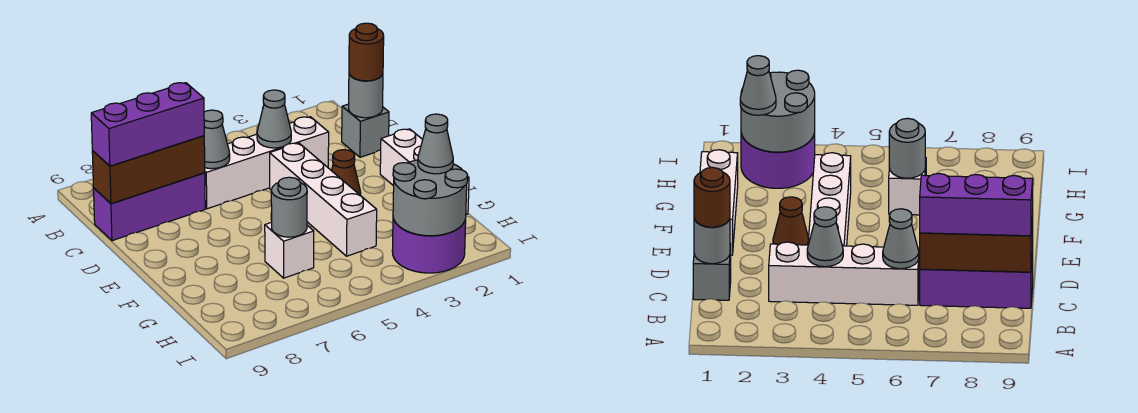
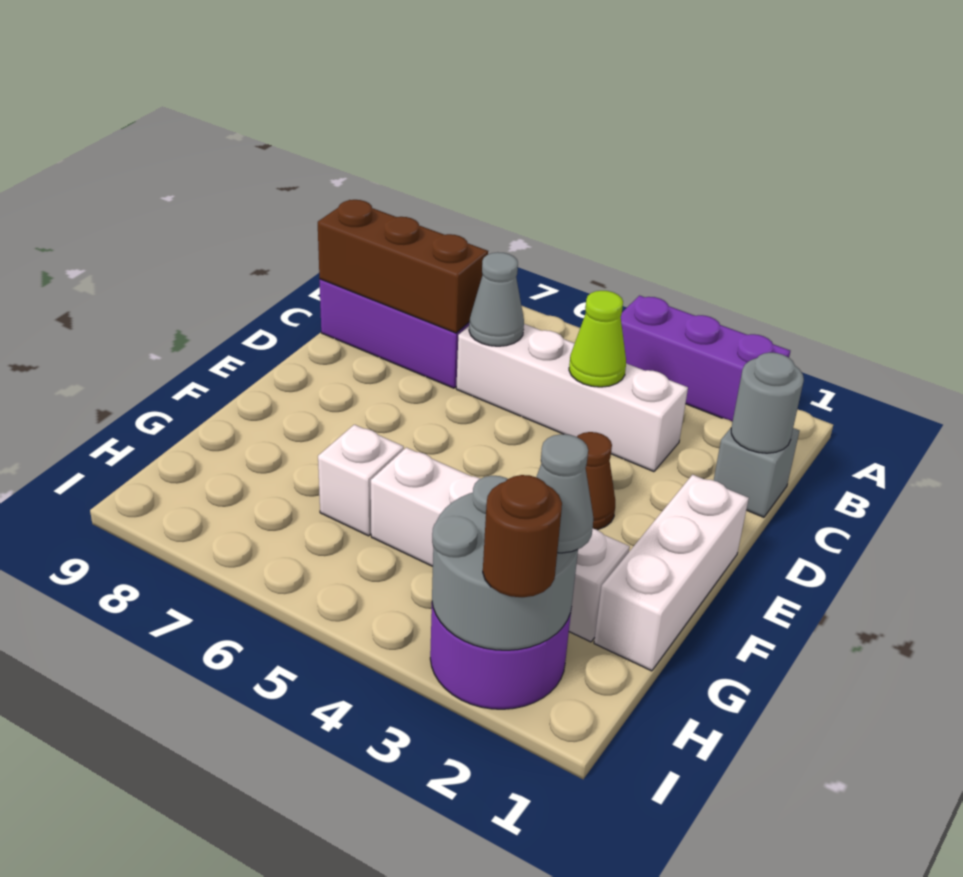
brown round brick C1 level 3 -> brown round brick I2 level 3
grey cone C4 level 2 -> lime cone C4 level 2
purple brick C7:C9 level 3 -> purple brick A2:A4 level 1
white brick D4:G4 level 1 -> white brick G2:G5 level 1
grey round brick G6 level 2 -> none

